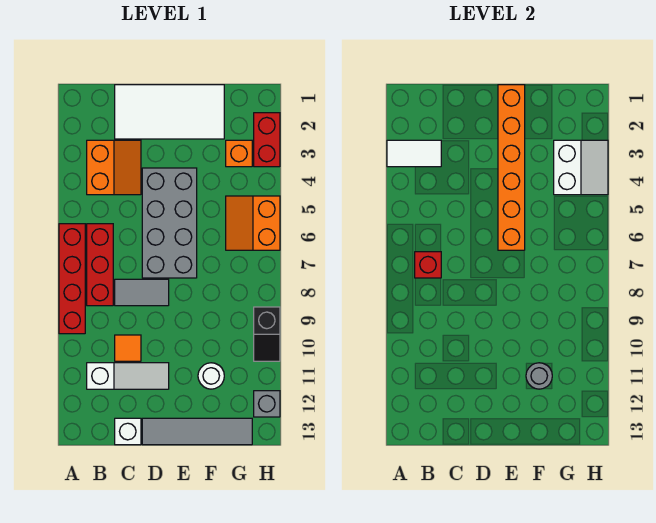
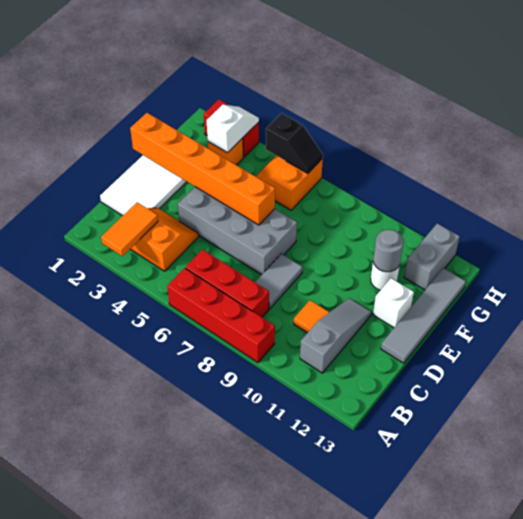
white tile A3:B3 level 2 -> orange tile A3:B3 level 2
red brick B7 level 2 -> none
white slope B11:D11 level 1 top B -> grey slope B11:D11 level 1 top B
white brick C13 level 1 -> white brick E12 level 1
white slope G3:H4 level 2 top G -> white slope G3:H3 level 2 top G
orange slope G5:H6 level 1 top H -> orange slope G5:H6 level 1 top 6
black slope H9:H10 level 1 top 9 -> black slope H5:H6 level 2 top 5
grey brick H12 level 1 -> grey brick G12:H12 level 1

